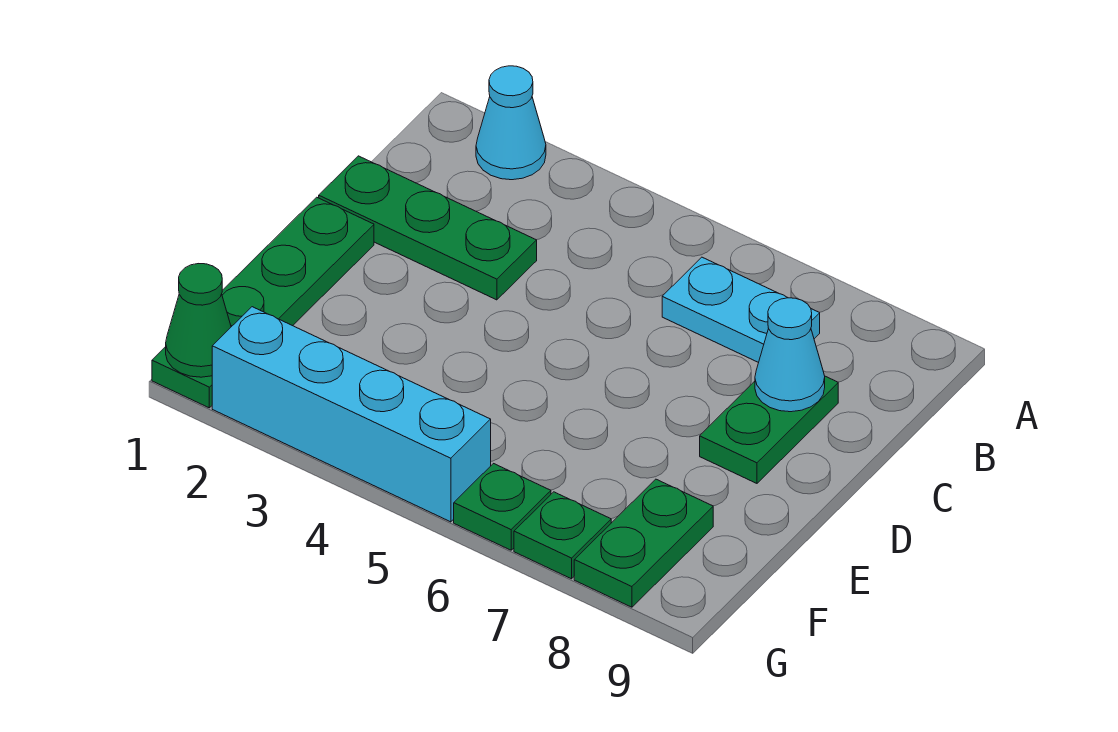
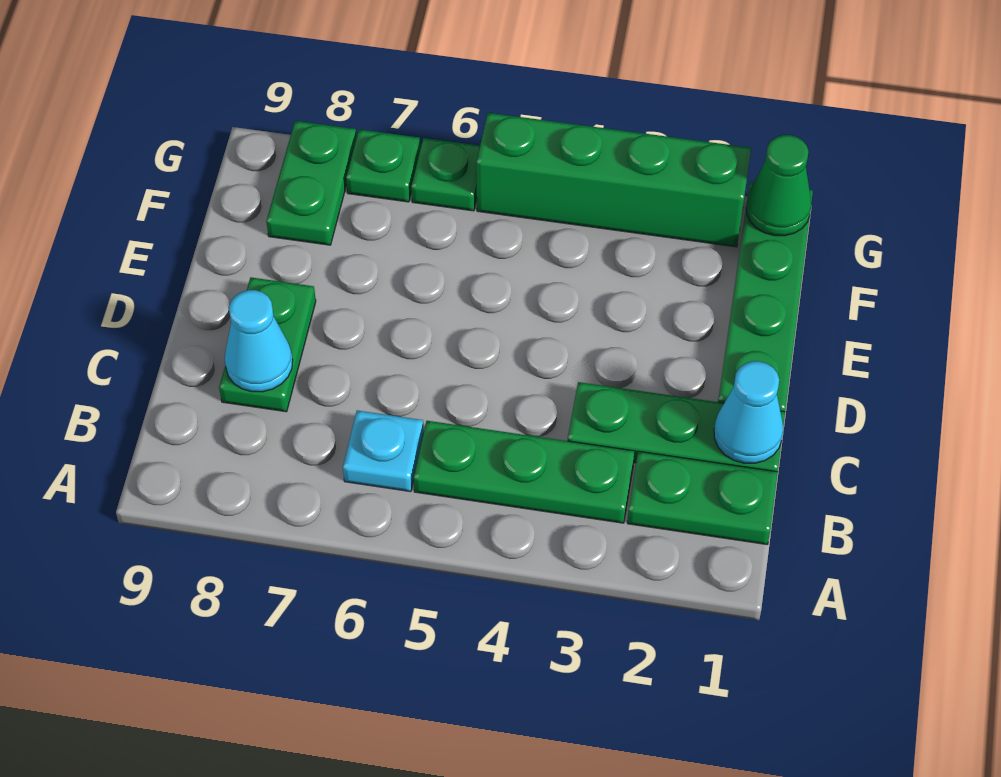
cyan cone A2 level 1 -> cyan cone C1 level 2
none -> green plate B1:B2 level 1
none -> green plate B3:B5 level 1
cyan plate B6:B7 level 1 -> cyan plate B6 level 1
cyan brick G2:G5 level 1 -> green brick G2:G5 level 1

